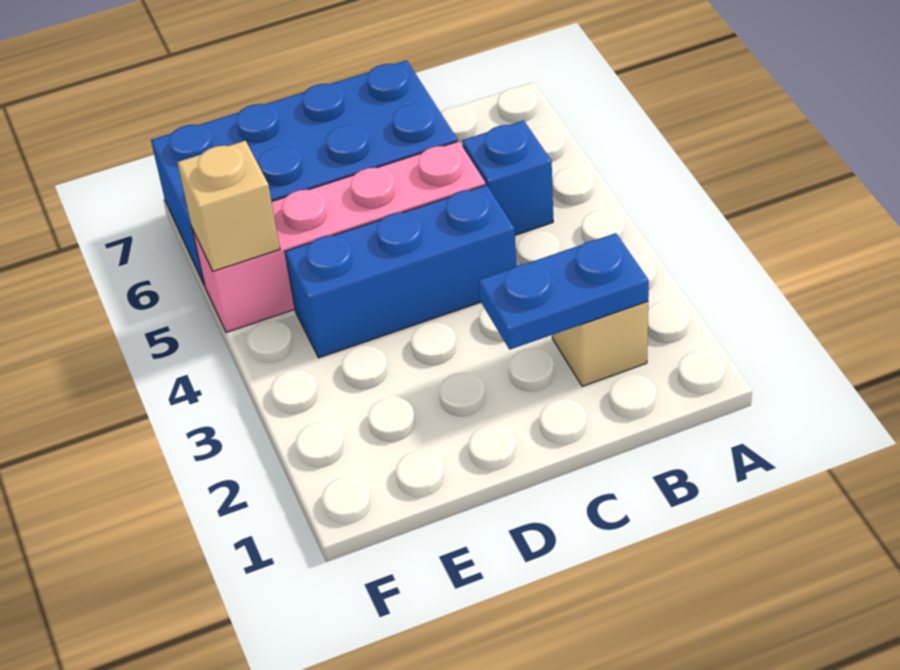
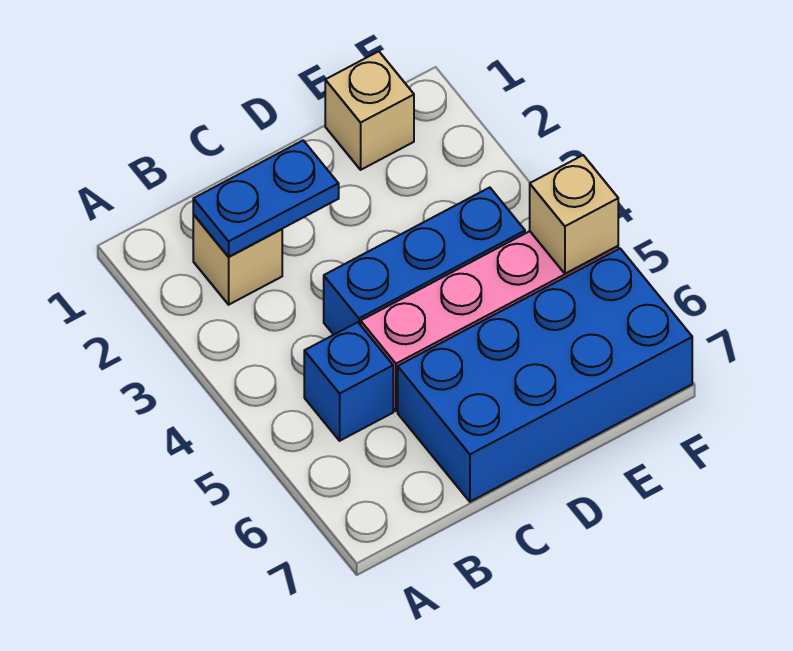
none -> tan brick E1 level 1

